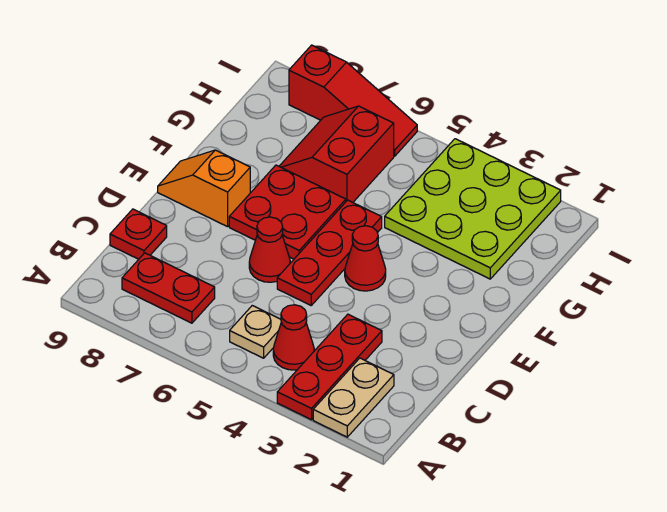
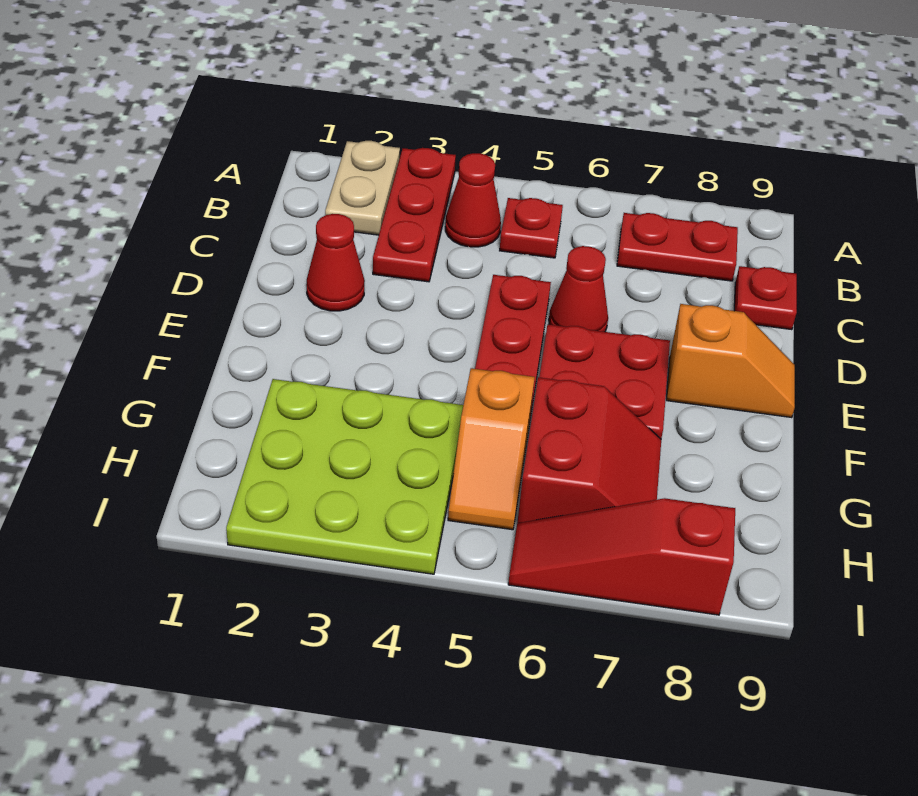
tan plate B5 level 1 -> red plate B5 level 1
red cone E4 level 1 -> red cone D2 level 1
none -> orange slope G5:H5 level 1 top G

